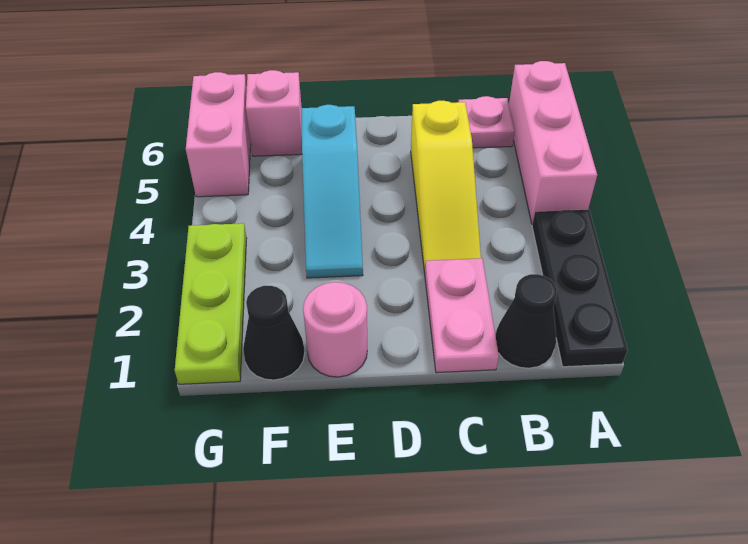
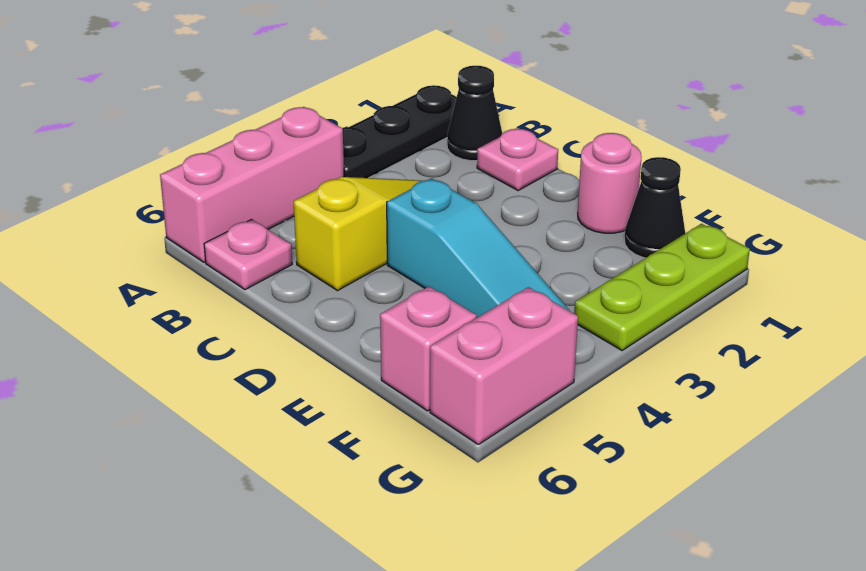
pink plate C1:C2 level 1 -> pink plate C1 level 1
cyan slope E3:E5 level 1 top 5 -> cyan slope D4:F4 level 1 top D

